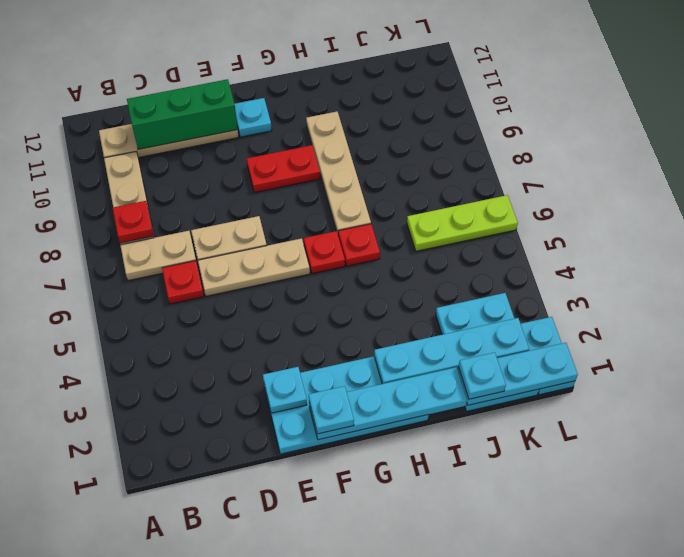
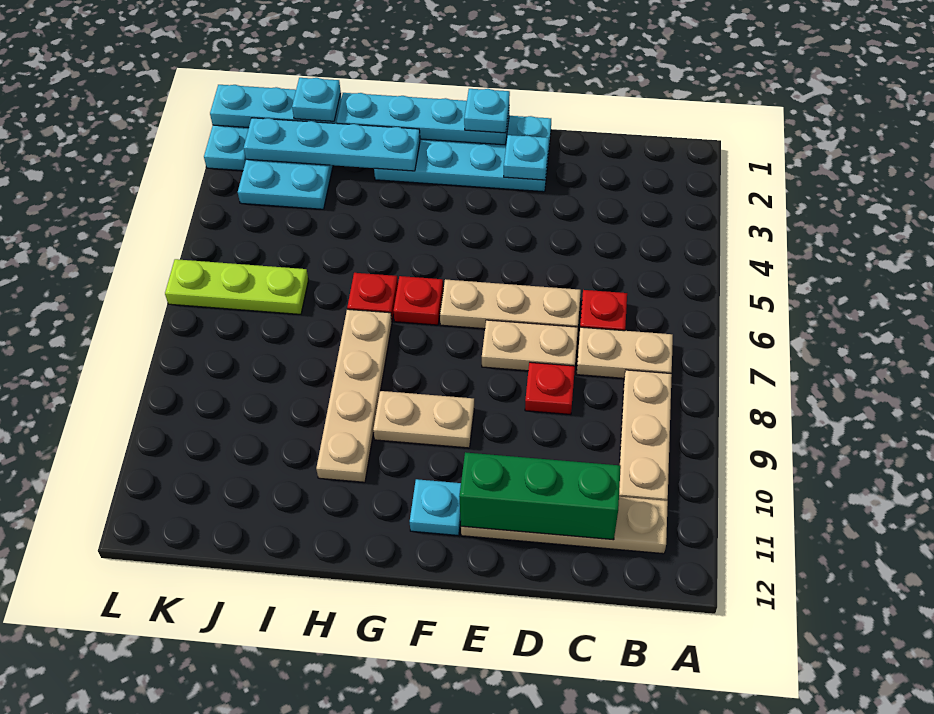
red plate B8 level 2 -> red plate D8 level 1
red plate F9:G9 level 1 -> tan plate F9:G9 level 1

